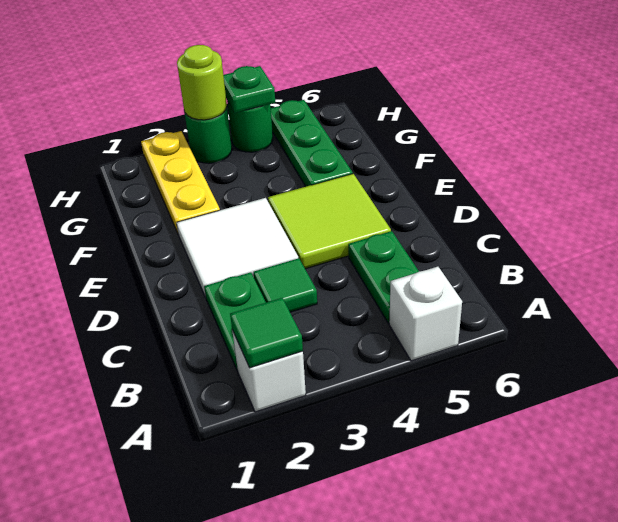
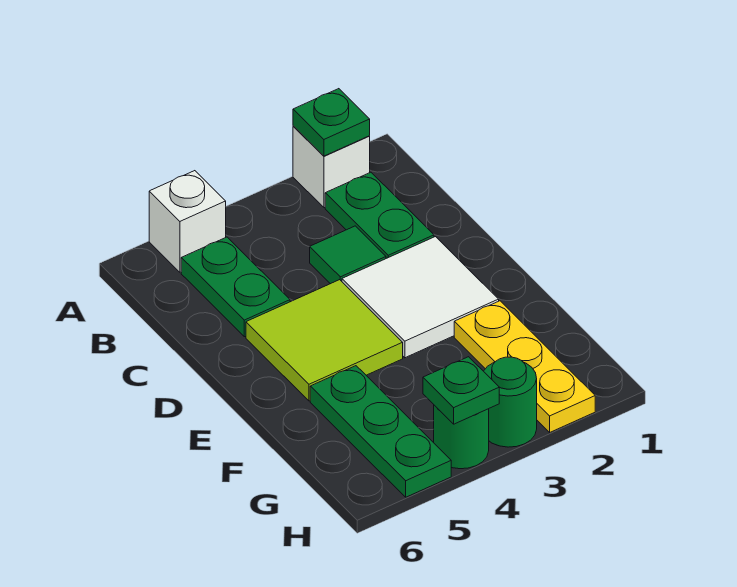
green tile A2 level 2 -> green plate A2 level 2
lime round brick H3 level 2 -> none

